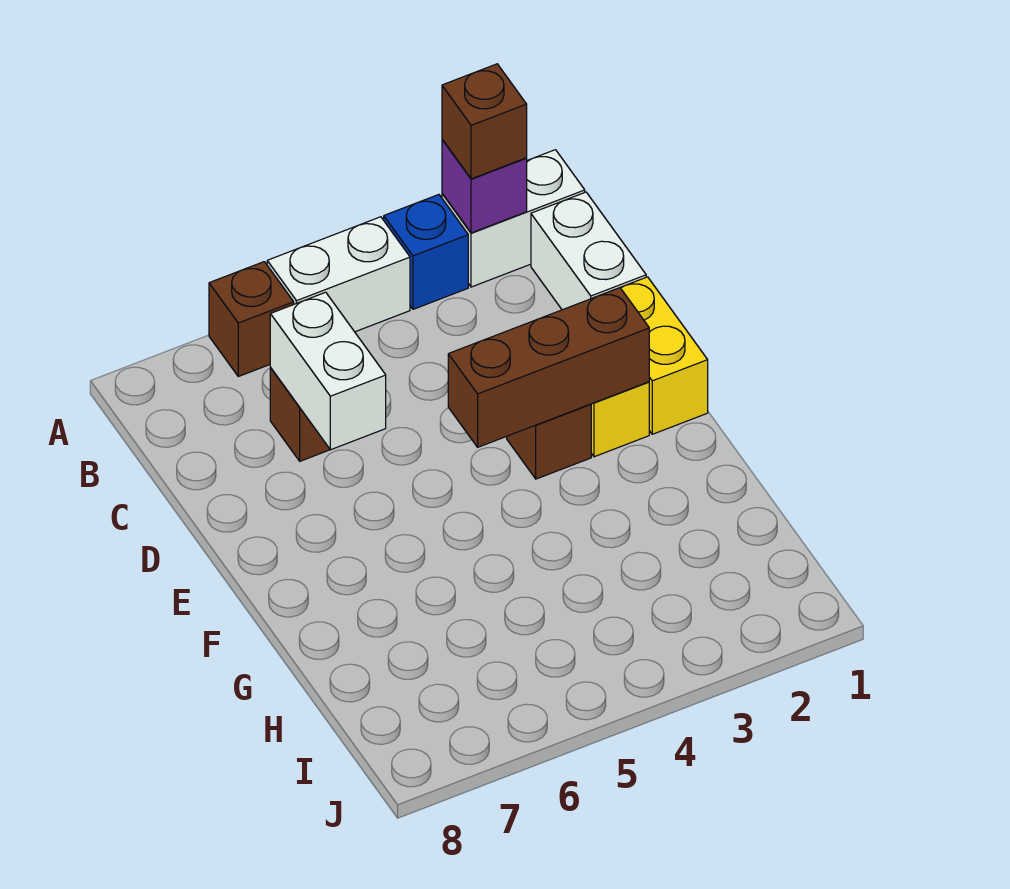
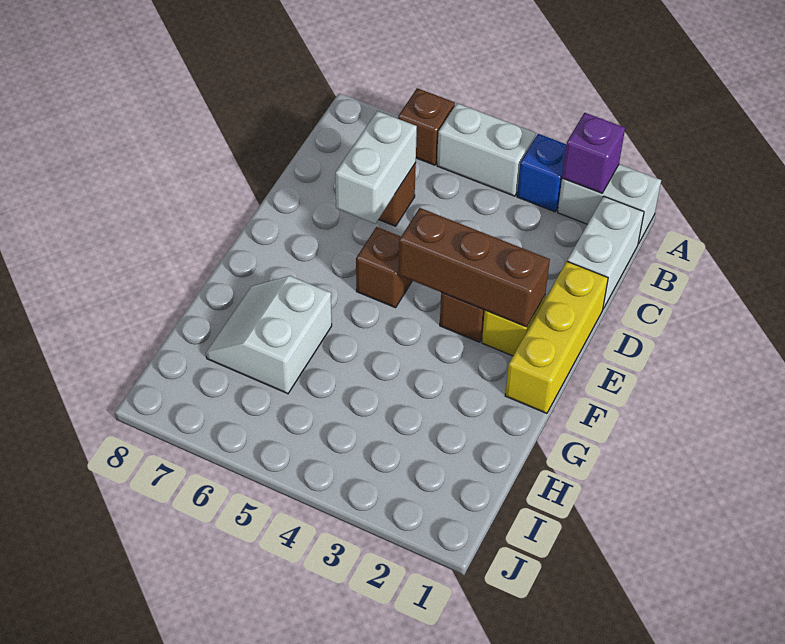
brown brick A2 level 3 -> brown brick E5 level 1
yellow brick D1:E1 level 1 -> yellow brick D1:F1 level 1
none -> white slope G6:H7 level 1 top 6

